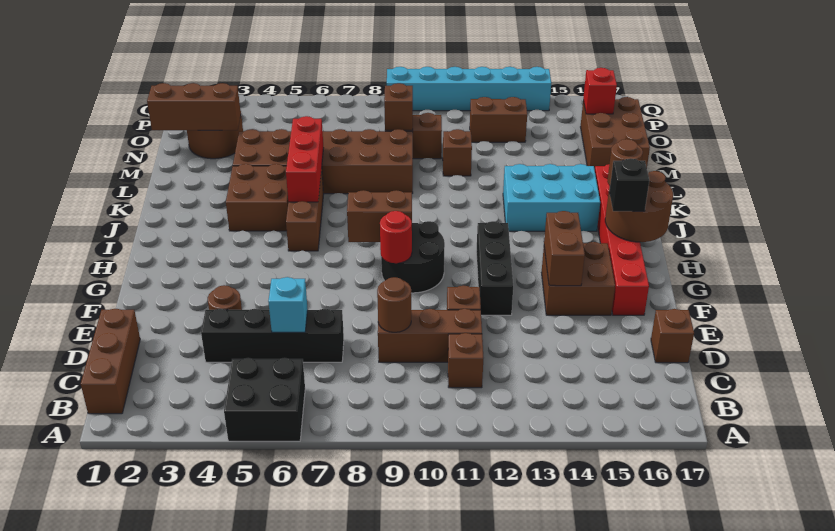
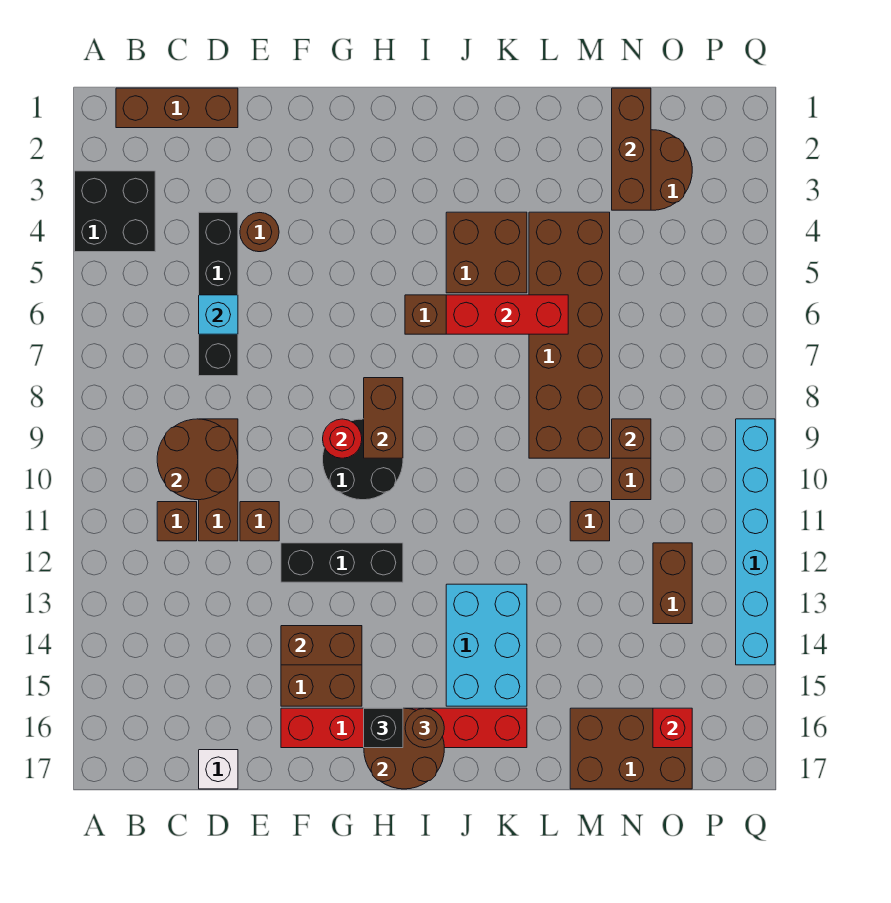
black brick A5:B6 level 1 -> black brick A3:B4 level 1
brown round brick D9 level 2 -> brown round brick C9:D10 level 2
brown brick D17 level 1 -> white brick D17 level 1

